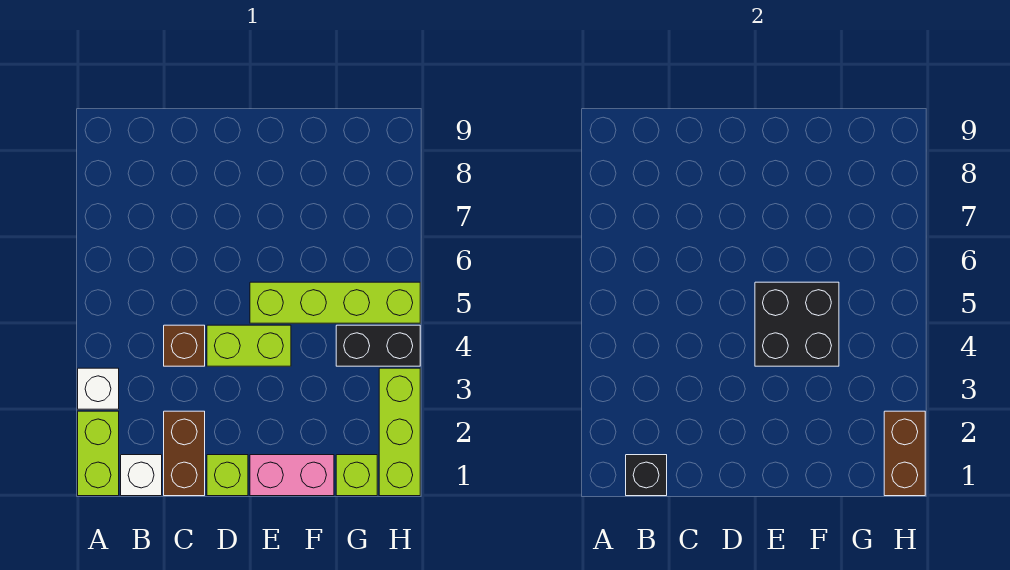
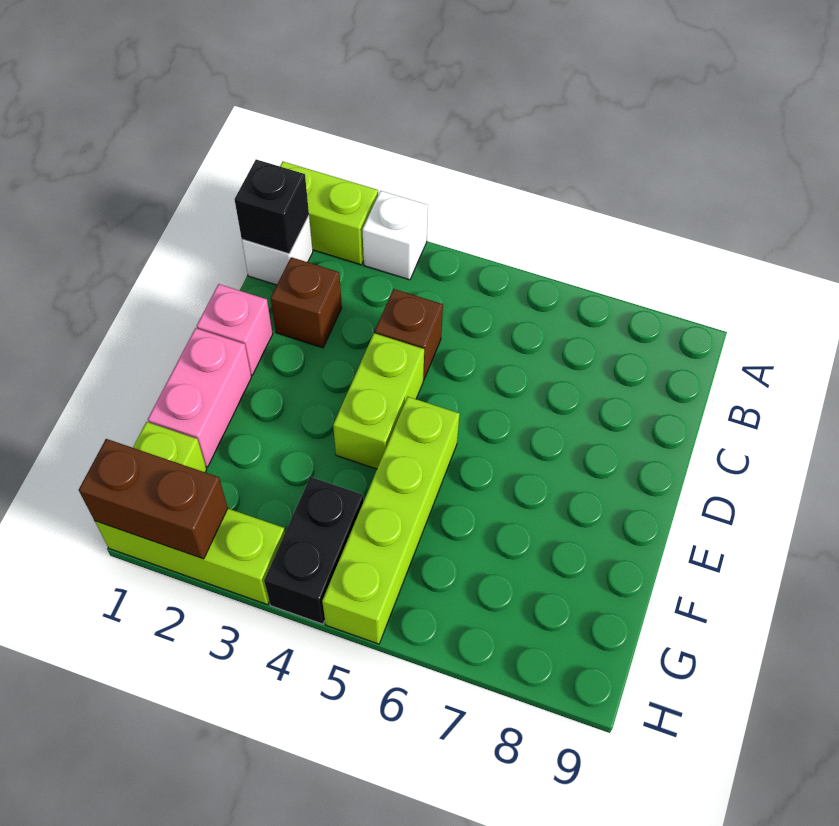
brown brick C1:C2 level 1 -> brown brick C2 level 1
lime brick D1 level 1 -> pink brick D1 level 1
black brick E4:F5 level 2 -> none

